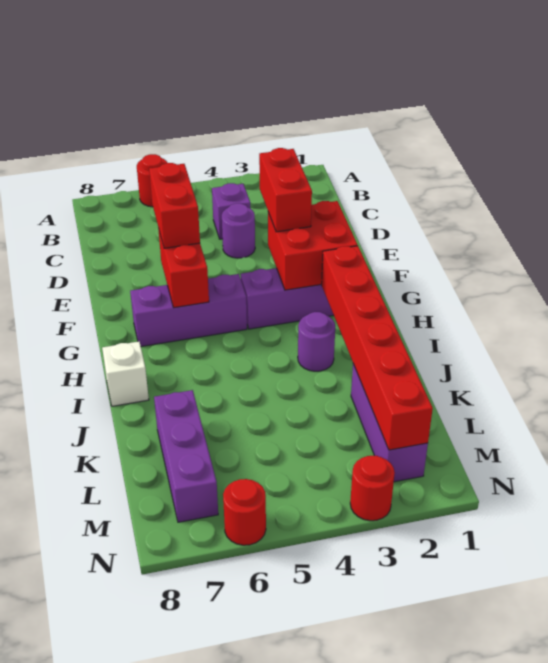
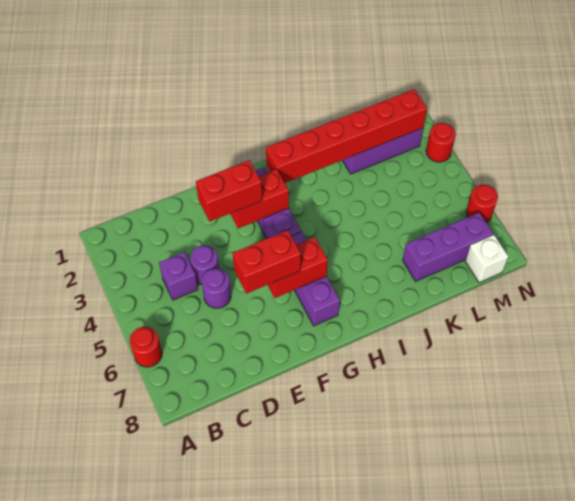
red brick F2:G3 level 2 -> red brick F3:G3 level 2
purple round brick I3 level 1 -> purple round brick D5 level 1
white brick I8 level 1 -> white brick M8 level 1

